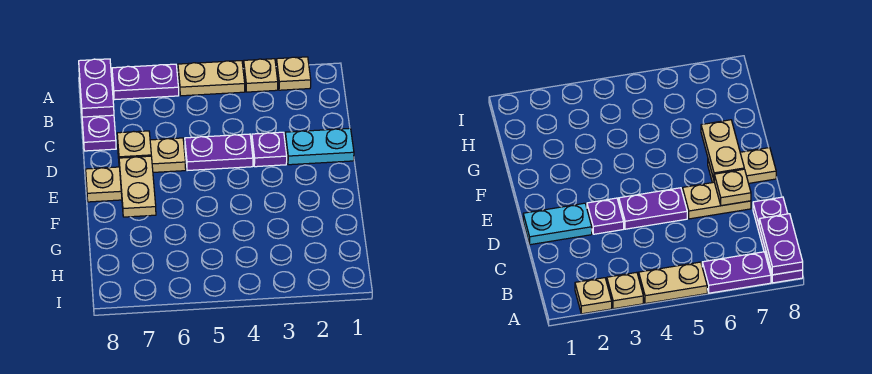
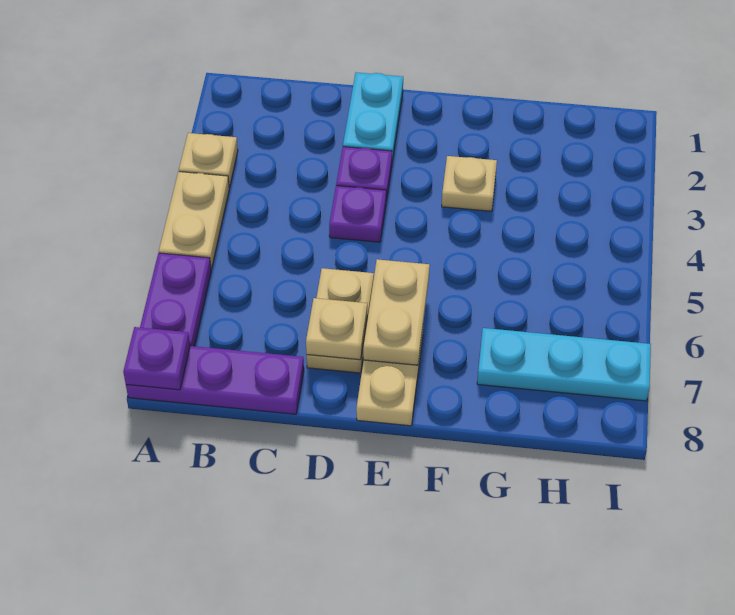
tan plate A2 level 1 -> tan plate F3 level 1
purple plate A8:B8 level 2 -> purple plate A8 level 2
purple plate D4:D5 level 1 -> purple plate D4 level 1
tan plate E7:F7 level 2 -> tan plate E6:E7 level 2
none -> cyan plate G7:I7 level 1

